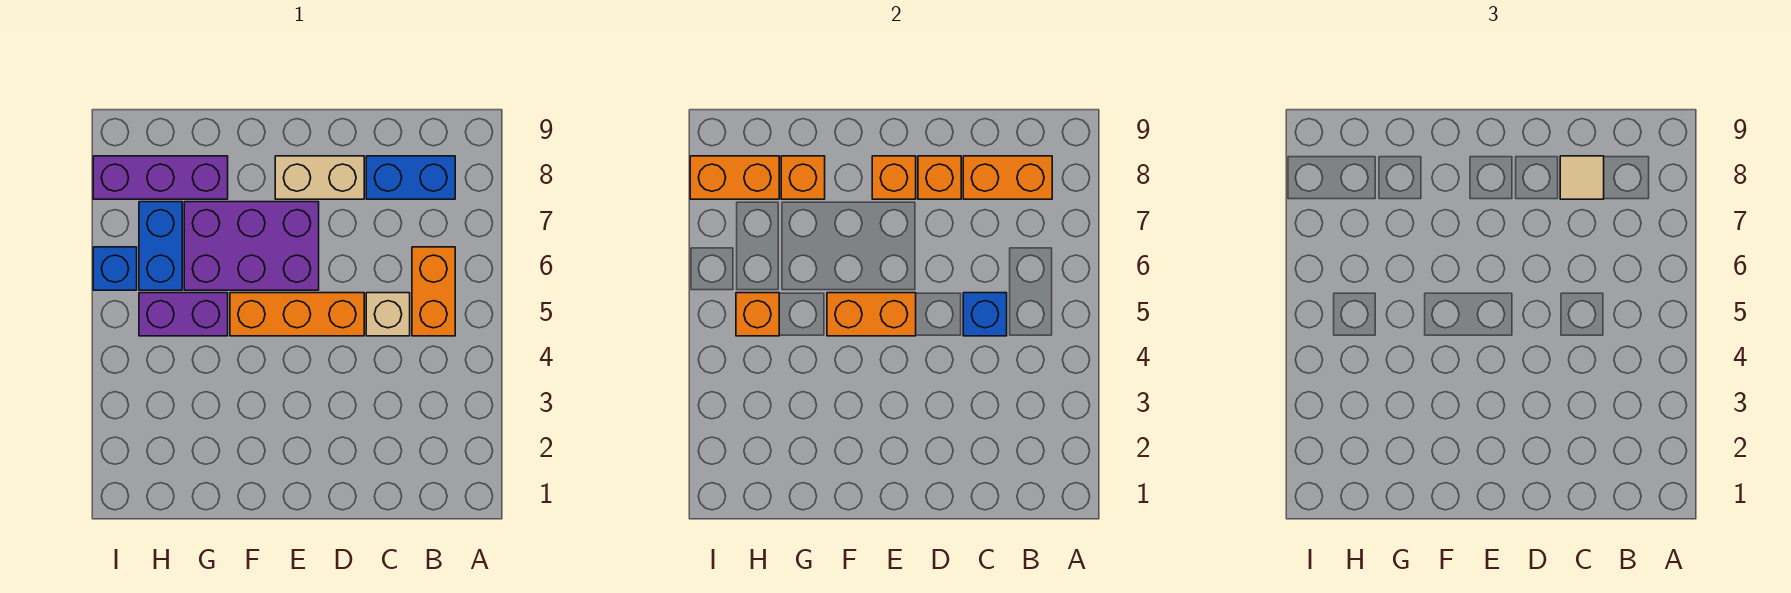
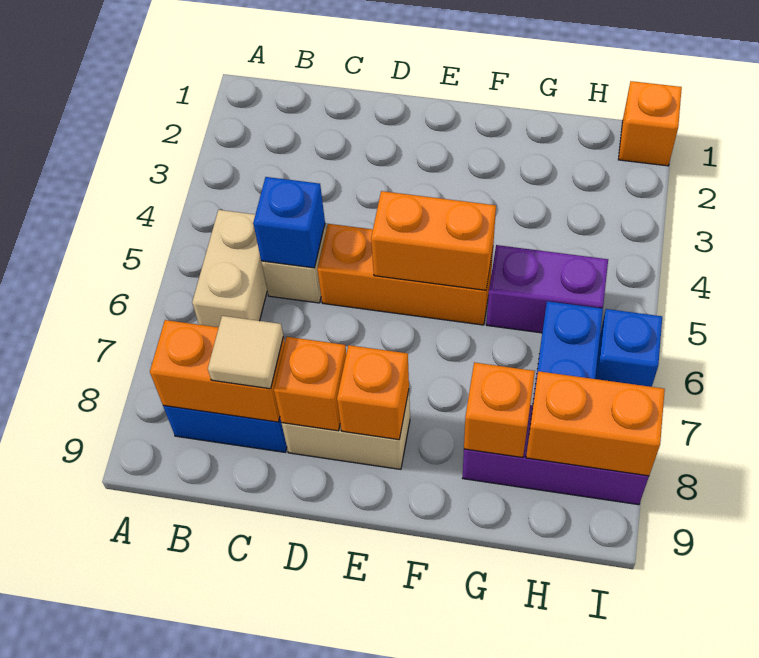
orange brick B5:B6 level 1 -> tan brick B5:B6 level 1
purple brick E6:G7 level 1 -> none
orange brick H5 level 2 -> orange brick I1 level 1

